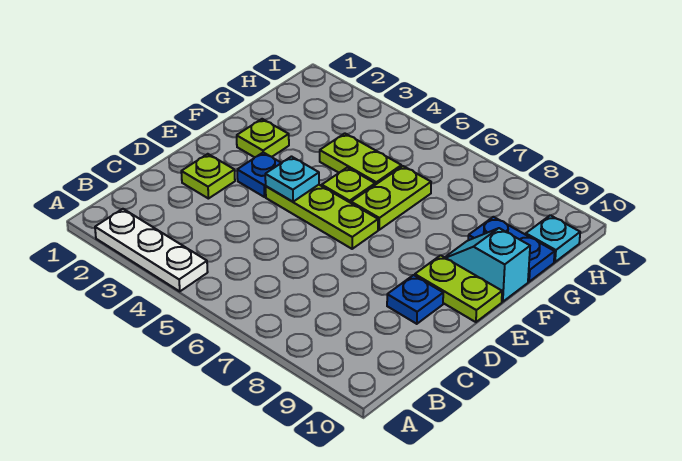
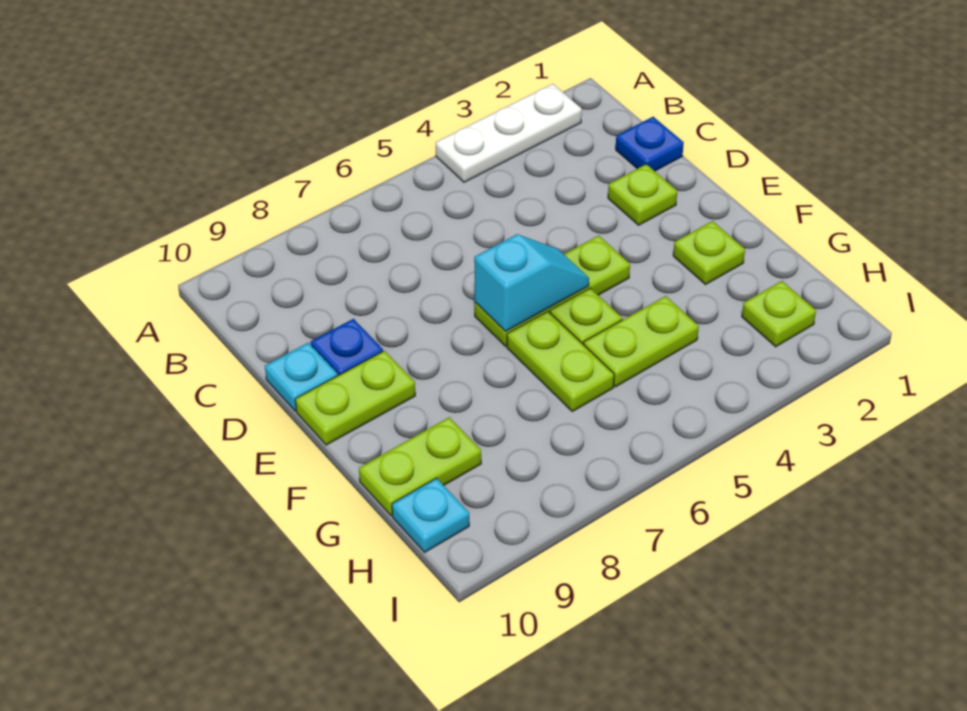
blue plate E3 level 1 -> blue plate C1 level 1
cyan plate E4 level 2 -> cyan plate D10 level 1
cyan slope F9:F10 level 1 top 10 -> cyan slope E5:E6 level 2 top 6
blue plate G9:G10 level 1 -> lime plate G9:G10 level 1
none -> lime plate H2 level 1

